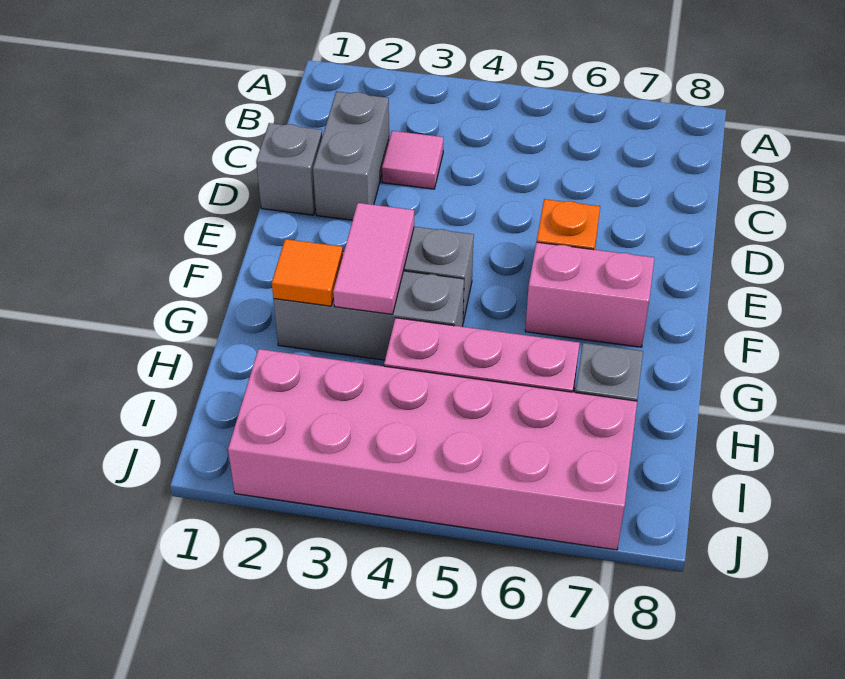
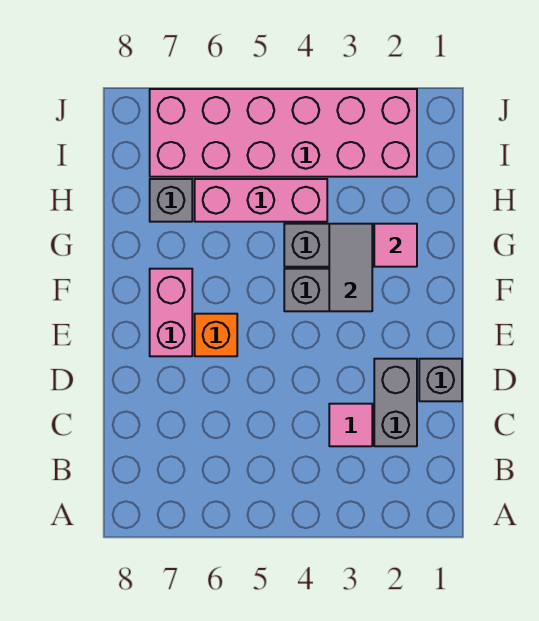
pink tile F3:G3 level 2 -> grey tile F3:G3 level 2
pink brick F6:F7 level 1 -> pink brick E7:F7 level 1
orange tile G2 level 2 -> pink tile G2 level 2

